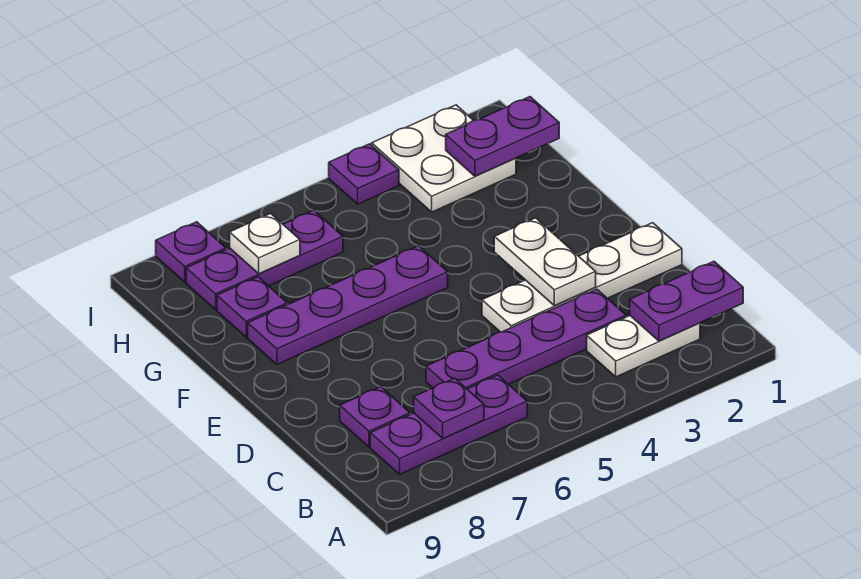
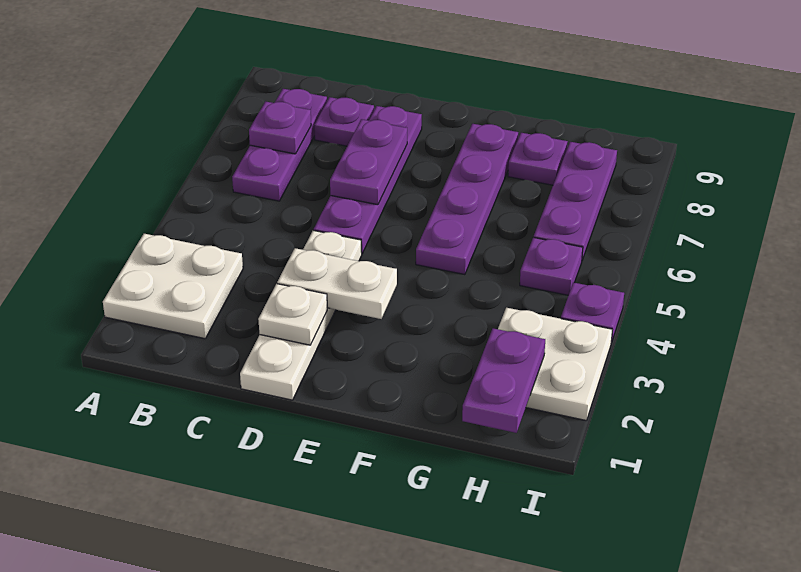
purple plate B1:B2 level 2 -> purple plate D6:D7 level 2
white plate B2:B3 level 1 -> white plate A2:B3 level 1
purple plate C3:C6 level 1 -> purple plate D5:D8 level 1
white plate H7 level 2 -> white plate D2 level 2
purple plate I8 level 1 -> purple plate H5 level 1

